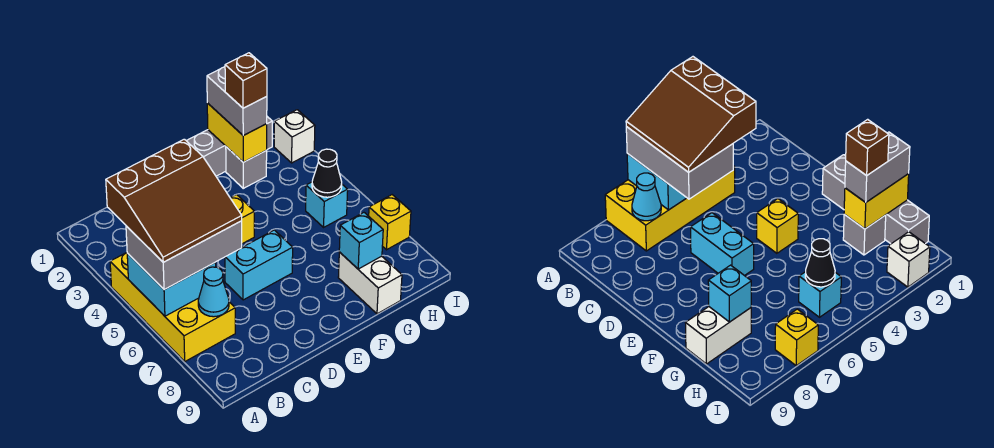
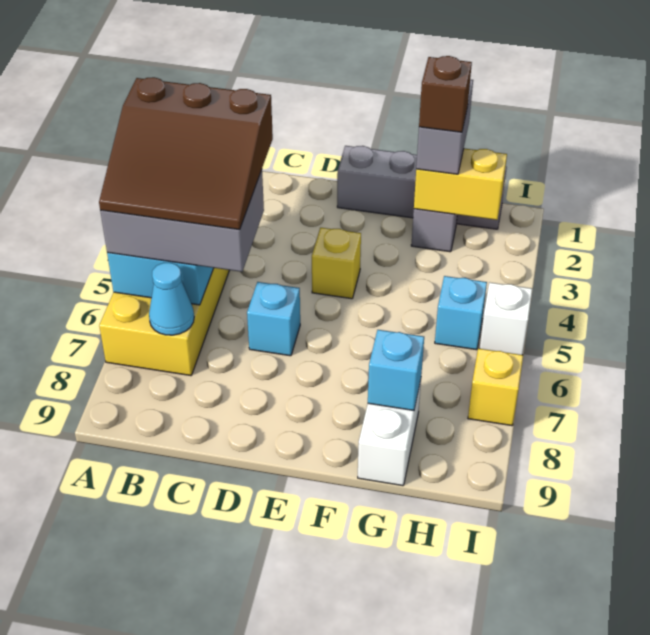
cyan brick D6:E6 level 1 -> cyan brick D6 level 1
yellow brick G1:G2 level 2 -> yellow brick G2:H2 level 2
black cone H5 level 2 -> none
white brick I2 level 1 -> white brick I5 level 1

